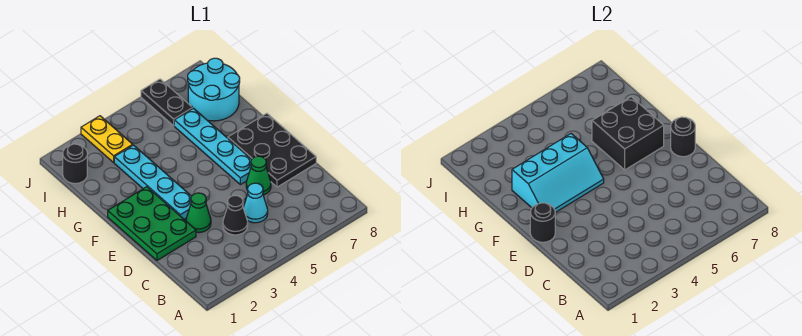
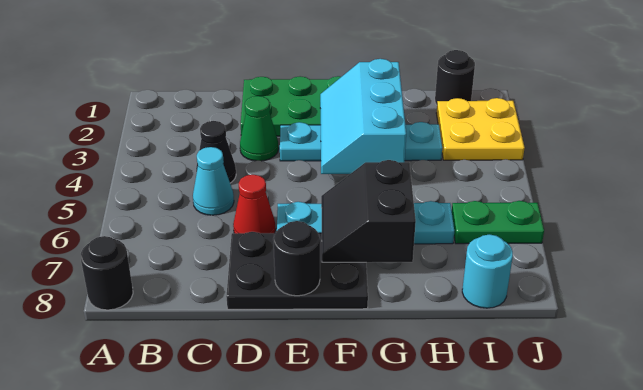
green cone D6 level 1 -> red cone D6 level 1
black round brick E1 level 2 -> black round brick A8 level 1
black brick F6:G7 level 2 -> black slope F6:G7 level 2 top G
cyan round brick H7:I8 level 1 -> cyan round brick I8 level 1
yellow plate I3:J3 level 1 -> yellow plate I2:J3 level 1
black plate I6:J6 level 1 -> green plate I6:J6 level 1

